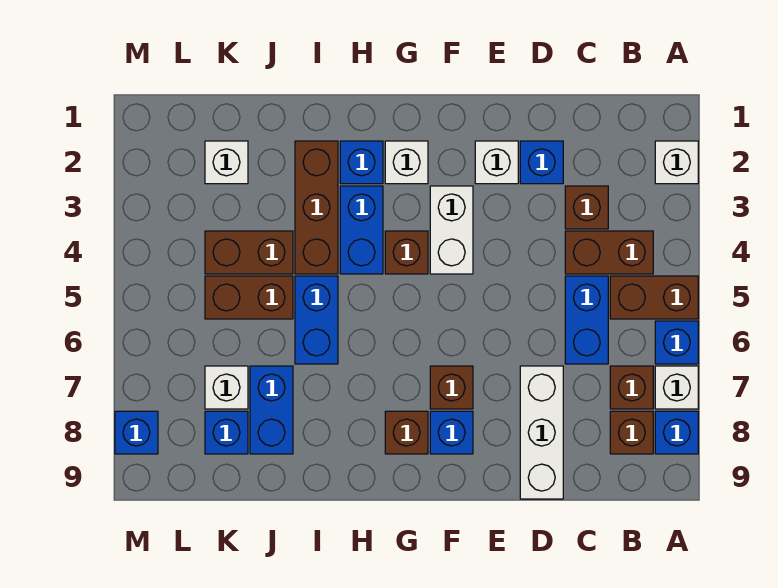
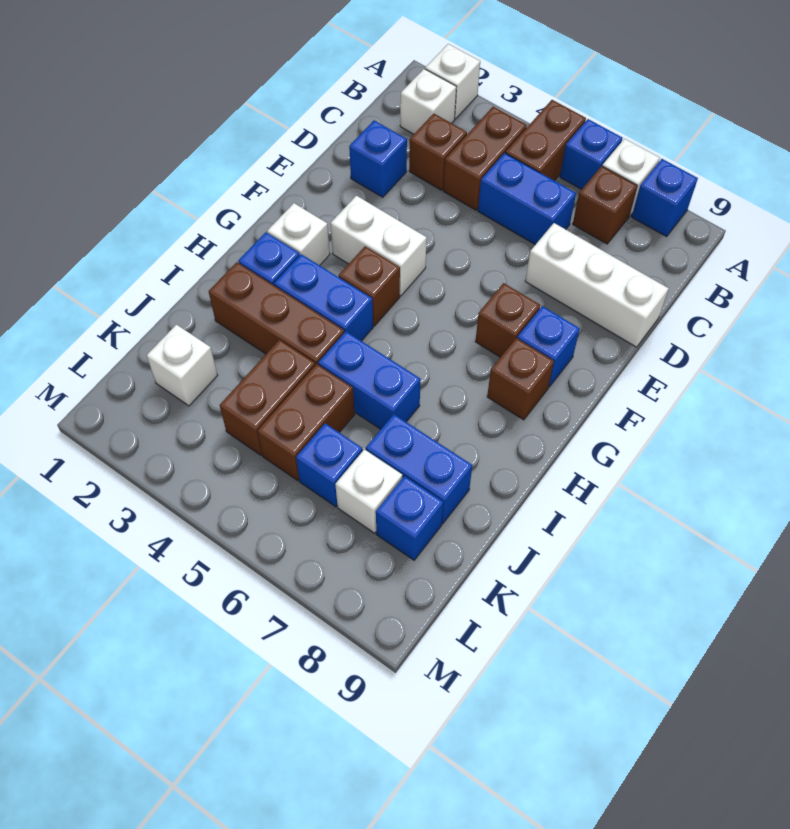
brown brick B8 level 1 -> none
white brick E2 level 1 -> white brick B2 level 1
blue brick M8 level 1 -> blue brick K6 level 1

